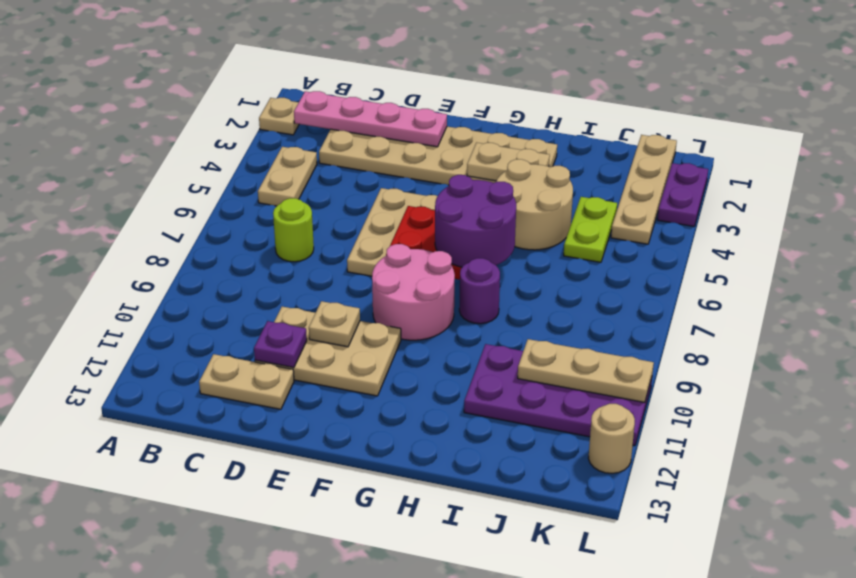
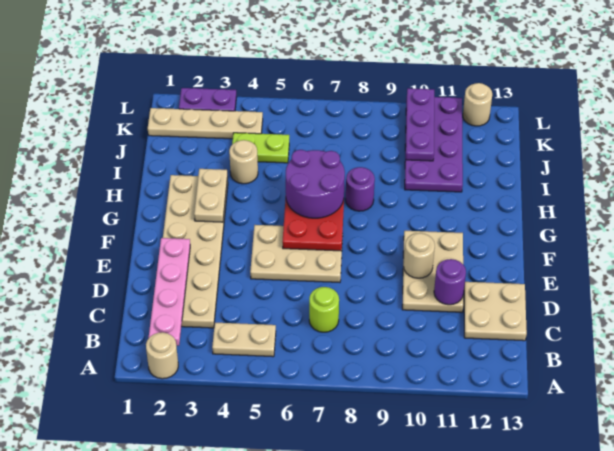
tan plate A2 level 1 -> tan round brick A2 level 1
tan plate C12:D12 level 1 -> tan plate C12:D13 level 1
purple plate D11 level 2 -> purple round brick D11 level 2
tan plate E10 level 2 -> tan round brick E10 level 2
pink round brick F8:G9 level 1 -> none
tan round brick H4:I5 level 1 -> tan round brick I4 level 1
tan plate J10:L10 level 2 -> purple plate J10:L10 level 2

